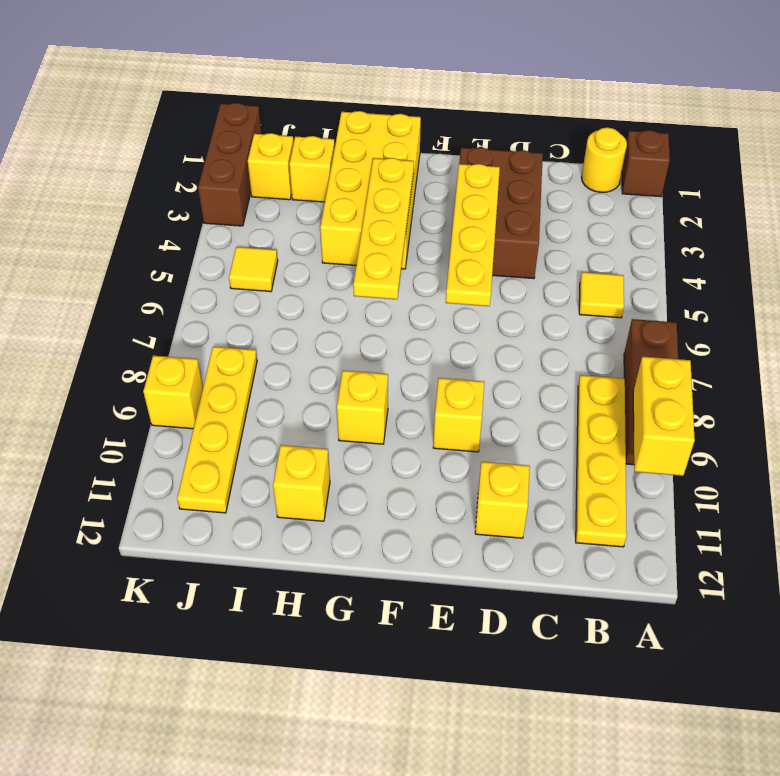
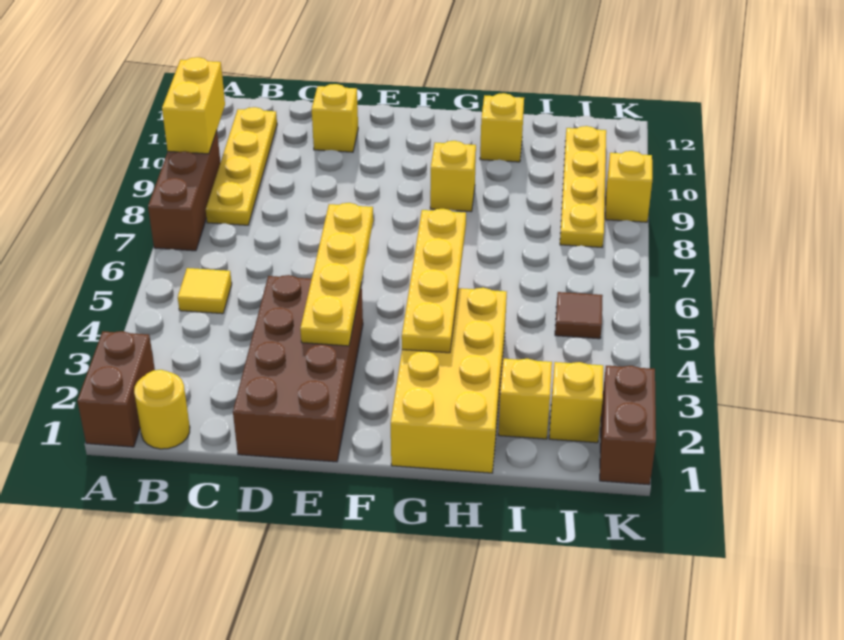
brown brick A1 level 1 -> brown brick A1:A2 level 1
brown brick D2:E4 level 1 -> brown brick D1:E4 level 1
yellow brick E9 level 1 -> none
yellow tile J5 level 1 -> brown tile J5 level 1
brown brick K1:K3 level 1 -> brown brick K1:K2 level 1

